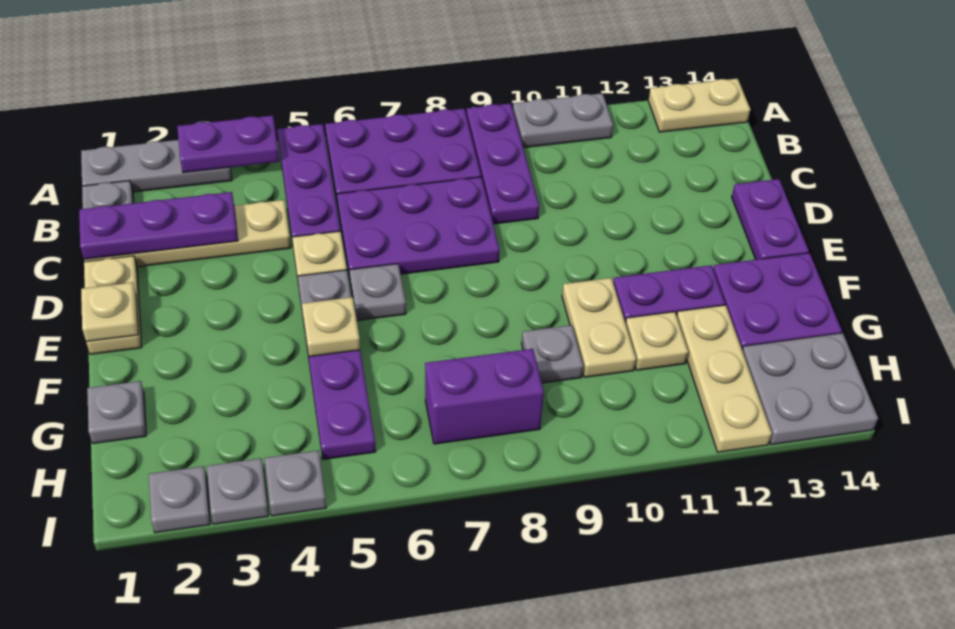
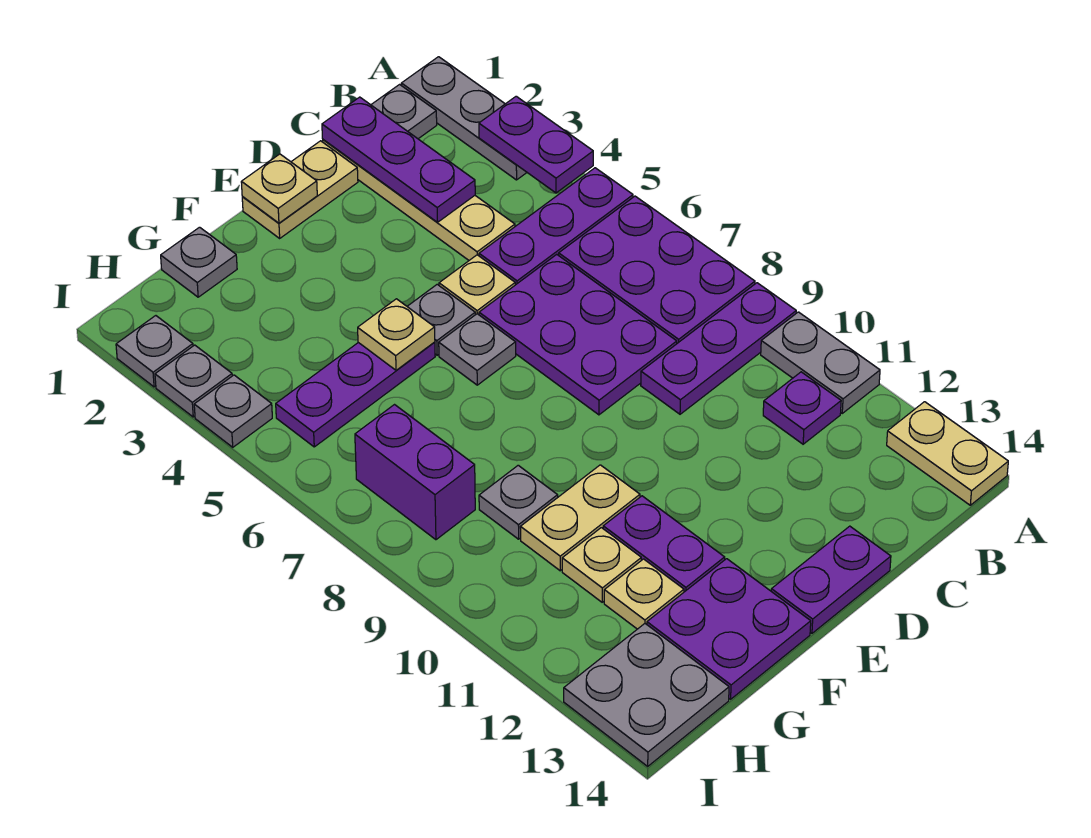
none -> purple plate B11 level 1
tan plate G12:I12 level 1 -> tan plate G12 level 1

